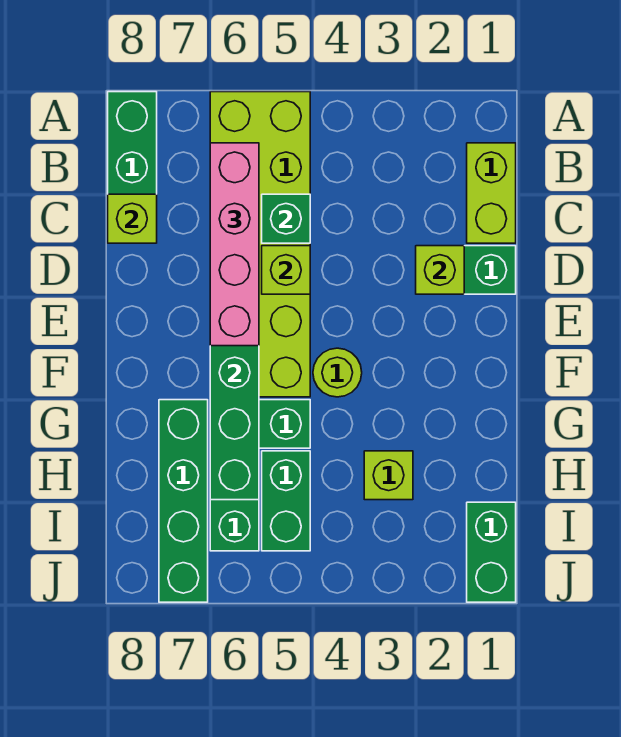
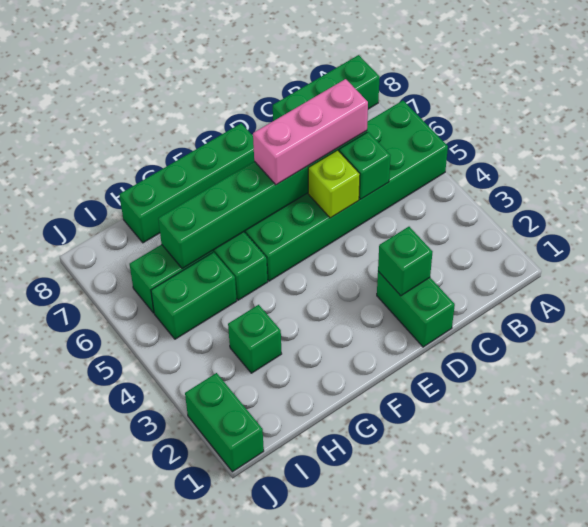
lime brick A5:F6 level 1 -> green brick A5:F6 level 1
lime brick B1:C1 level 1 -> none
pink brick B6:E6 level 3 -> pink brick C6:E6 level 3
lime brick C8 level 2 -> none
lime brick D2 level 2 -> green brick D2 level 2
lime round brick F4 level 1 -> none
green brick G7:J7 level 1 -> green brick E8:H8 level 1
lime brick H3 level 1 -> green brick H3 level 1
green brick I1:J1 level 1 -> green brick J1:J2 level 1

